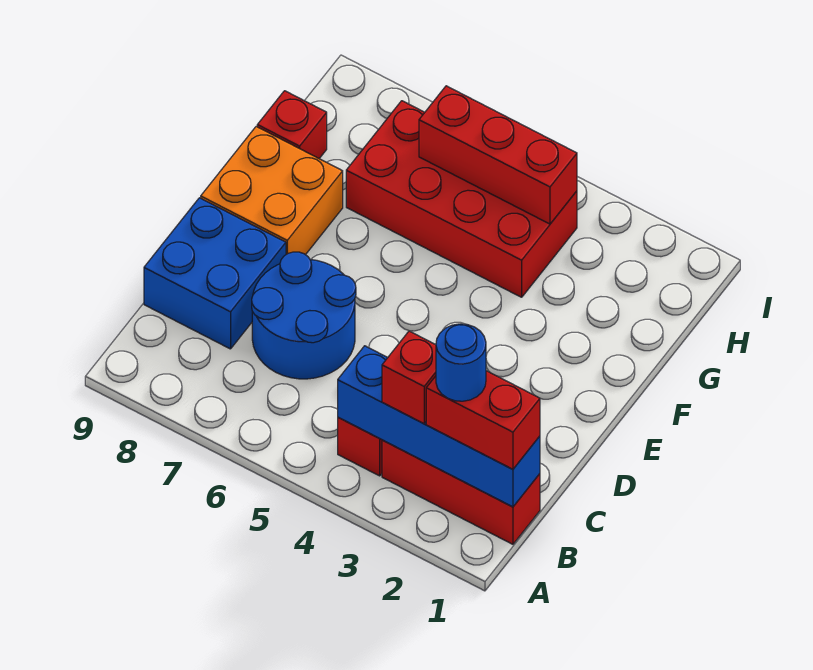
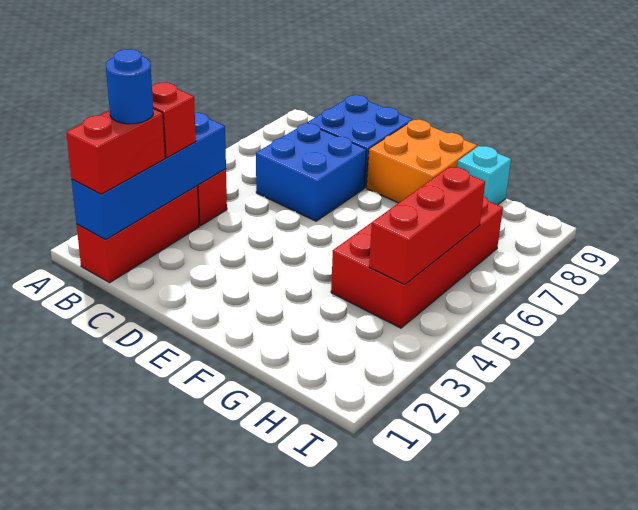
blue round brick C6:D7 level 1 -> blue brick C6:D7 level 1
red brick G9 level 1 -> cyan brick G9 level 1

